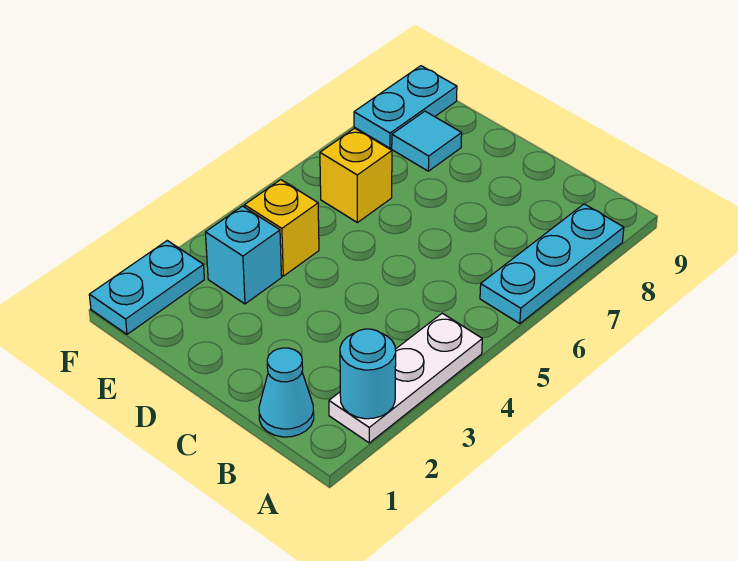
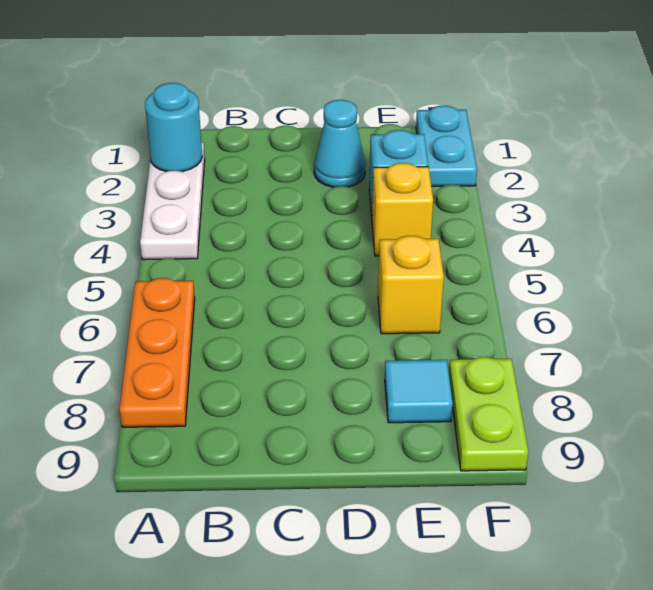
cyan plate A6:A8 level 1 -> orange plate A6:A8 level 1
cyan cone B1 level 1 -> cyan cone D2 level 1
cyan plate F8:F9 level 1 -> lime plate F8:F9 level 1

